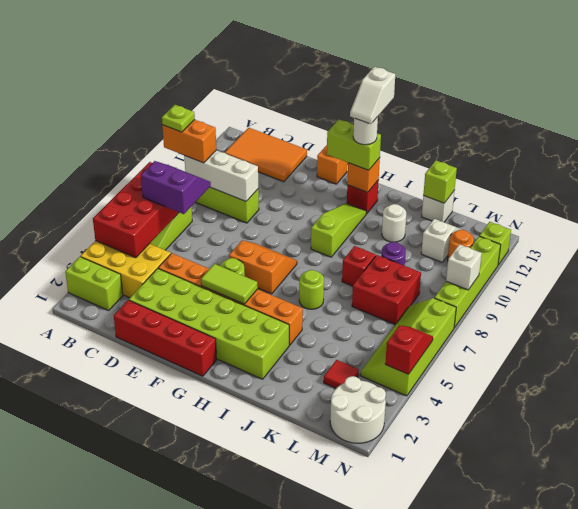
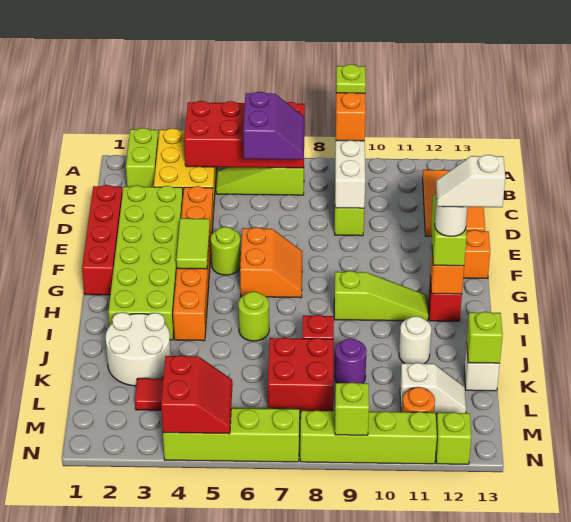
white round brick M1:N2 level 1 -> white round brick J2:K3 level 1
red slope N4:N5 level 2 top 4 -> red slope M4:N5 level 2 top 4
white brick N9 level 2 -> lime brick N9 level 2

